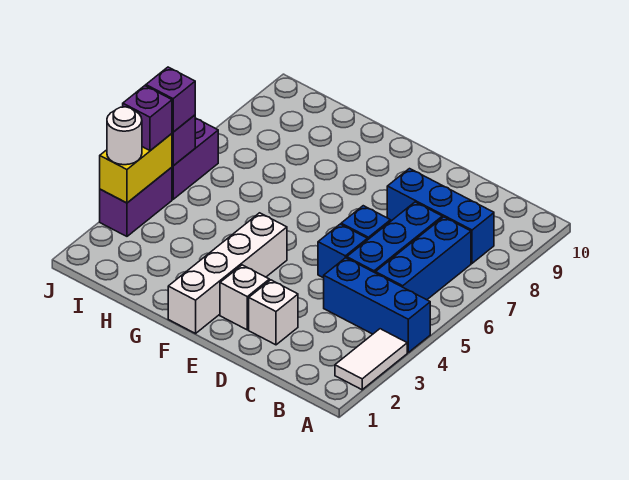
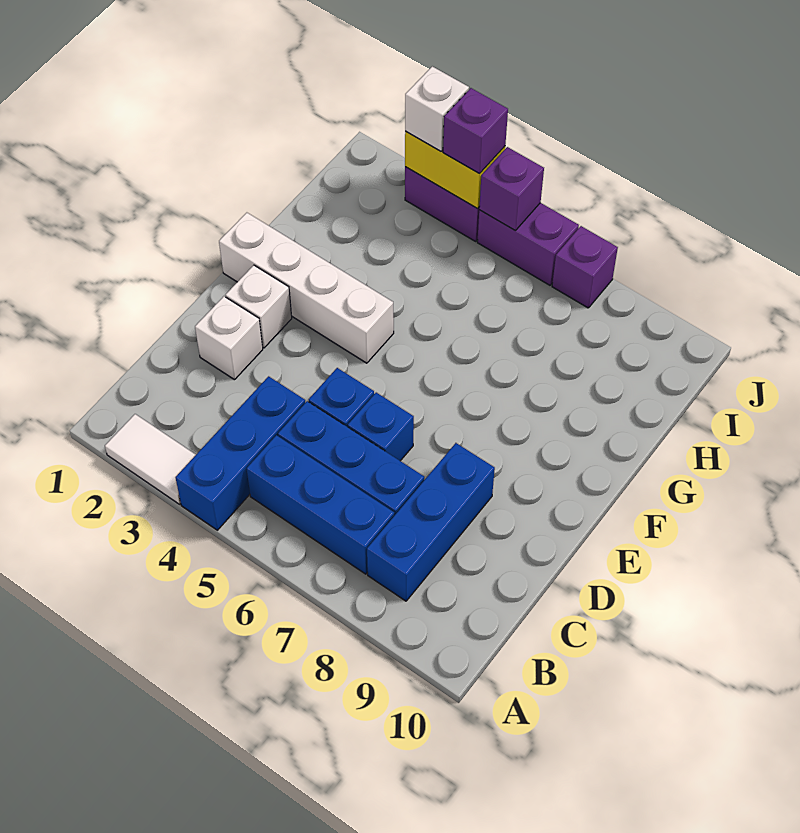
white round brick J3 level 3 -> white brick J3 level 3
purple brick J5 level 3 -> purple brick J7 level 1

